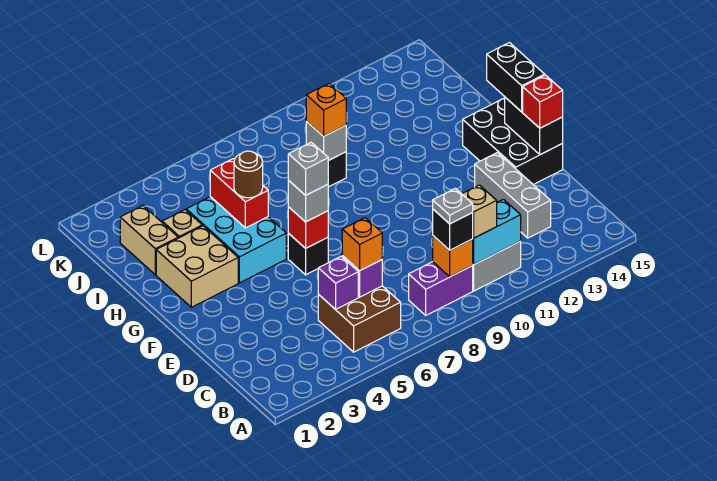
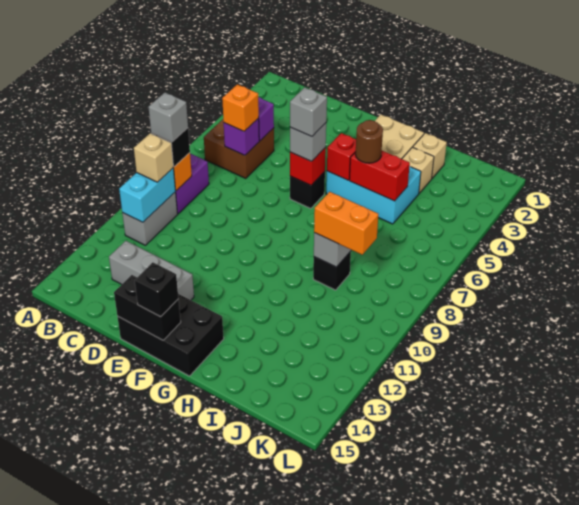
grey plate B9 level 4 -> grey brick B9 level 4
red brick E15 level 3 -> red brick G5 level 2
black brick F15:G15 level 3 -> black brick F15 level 3
tan brick I2:J2 level 1 -> tan brick I2 level 1
orange brick I9 level 3 -> orange brick I9:J9 level 3

